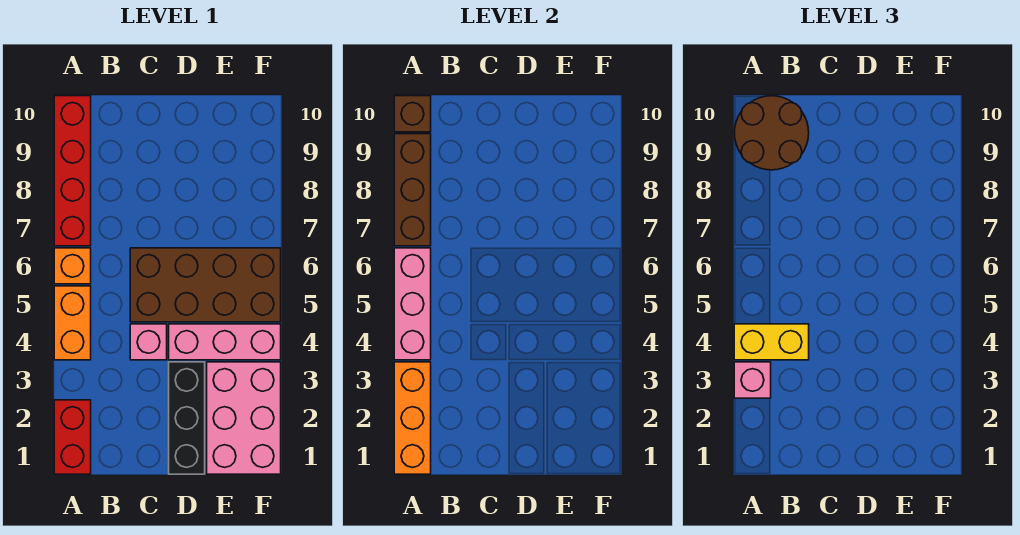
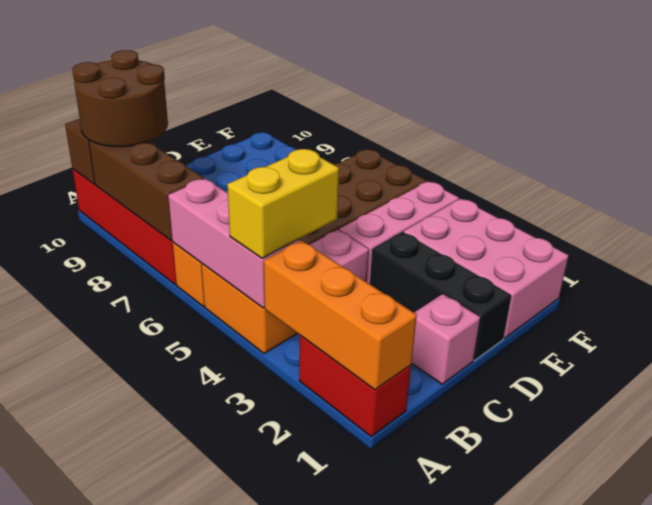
pink brick A3 level 3 -> pink brick C1 level 1

